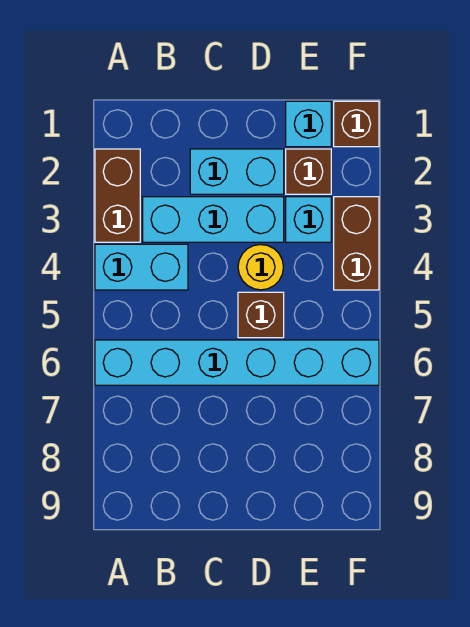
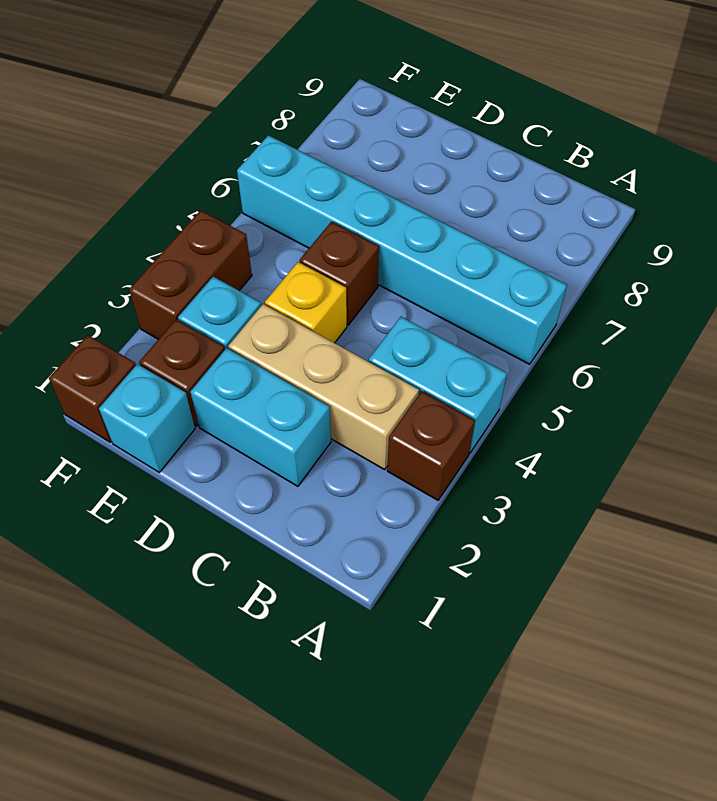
brown brick A2:A3 level 1 -> brown brick A3 level 1
cyan brick B3:D3 level 1 -> tan brick B3:D3 level 1
yellow round brick D4 level 1 -> yellow brick D4 level 1

